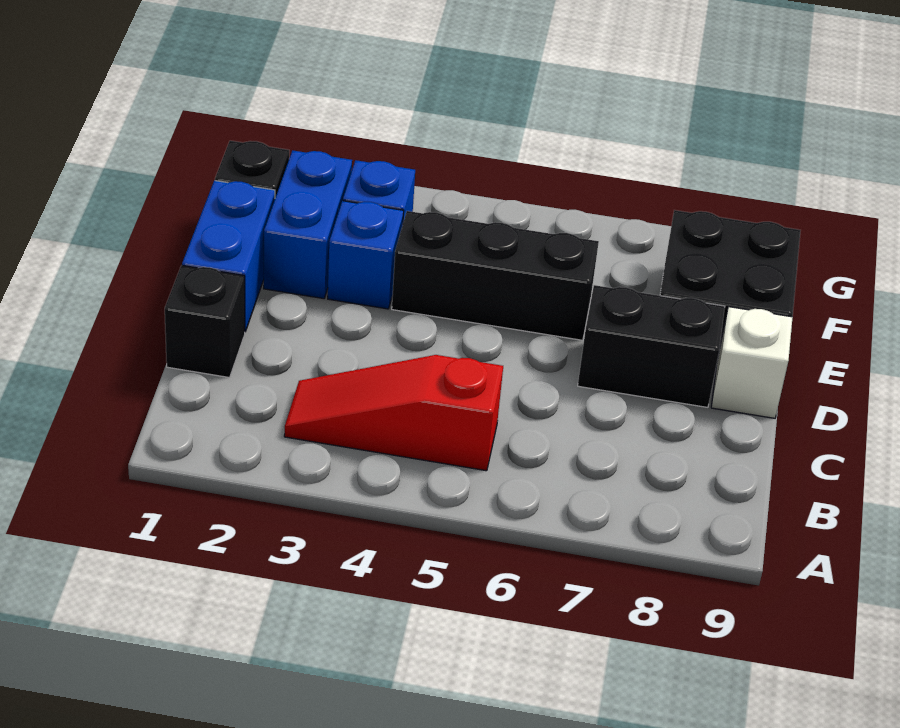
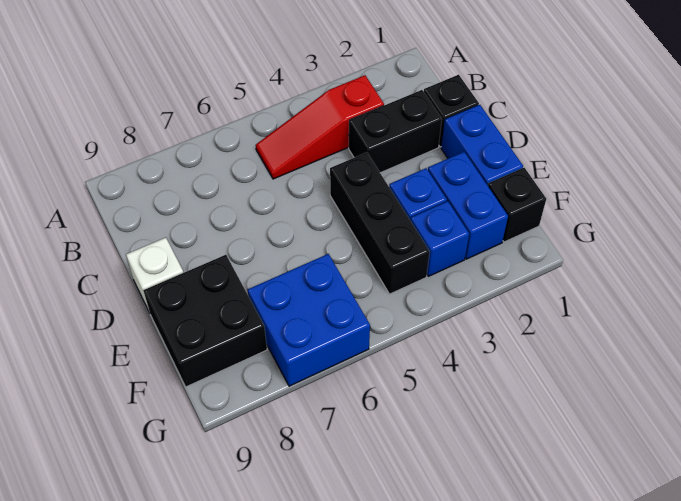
red slope B3:B5 level 1 top 5 -> red slope B3:B5 level 1 top 3
black brick D7:D8 level 1 -> black brick C2:C3 level 1
black brick E4:E6 level 1 -> black brick D4:F4 level 1
none -> blue brick F6:G7 level 1

